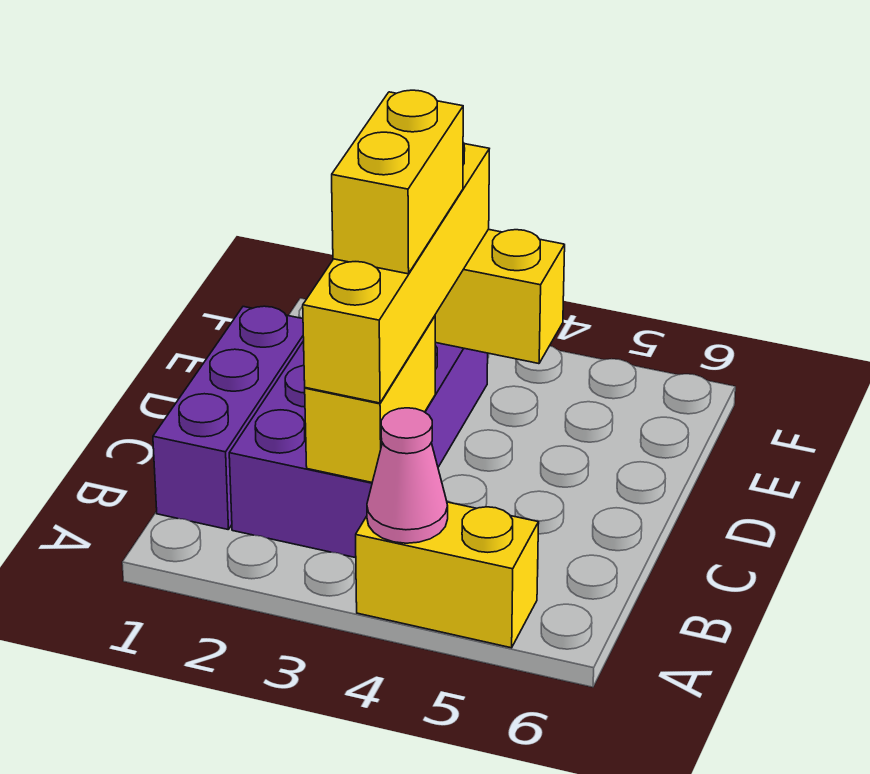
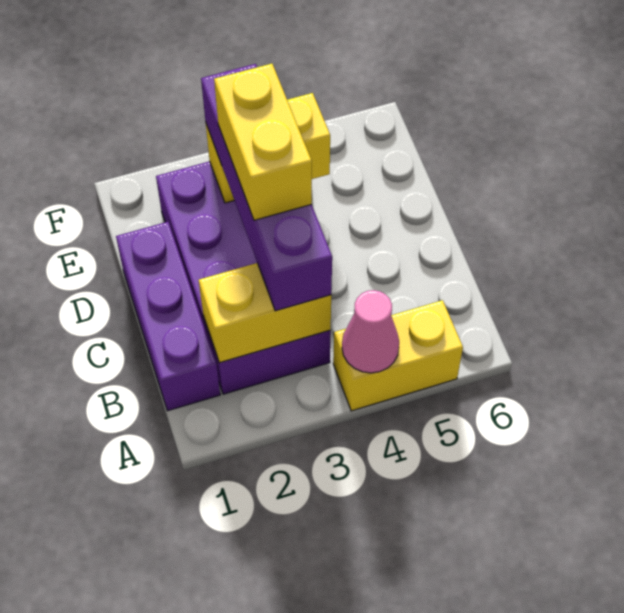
yellow brick B3:C3 level 2 -> yellow brick B2:B3 level 2
yellow brick B3:E3 level 3 -> purple brick B3:E3 level 3

